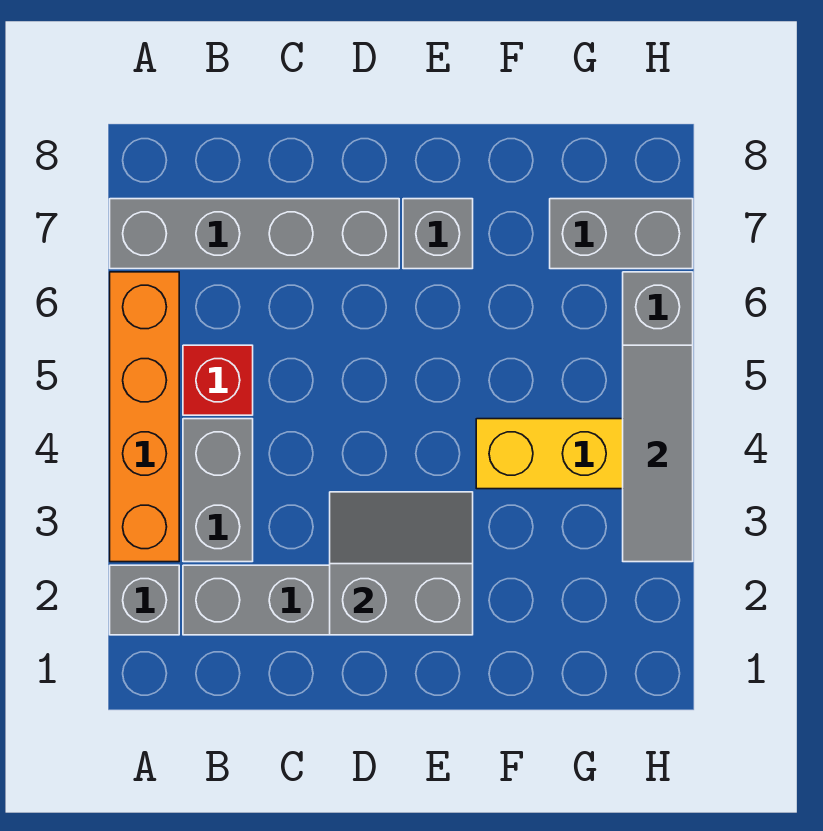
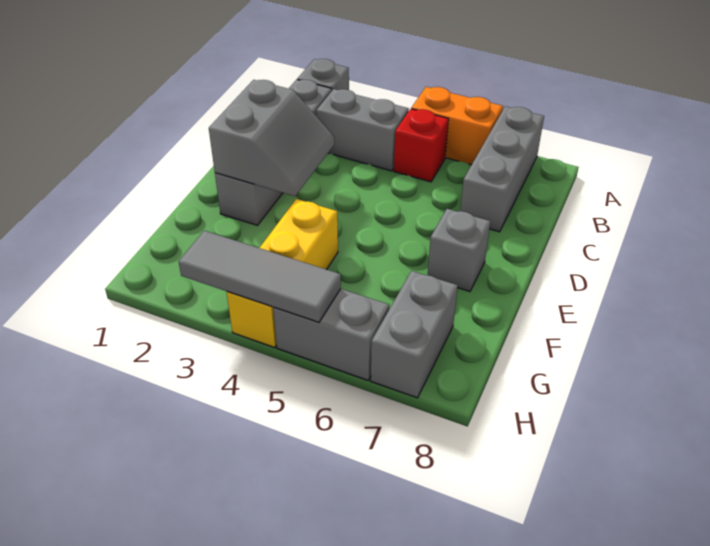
orange brick A3:A6 level 1 -> orange brick A5:A6 level 1
grey brick A7:D7 level 1 -> grey brick A7:C7 level 1

